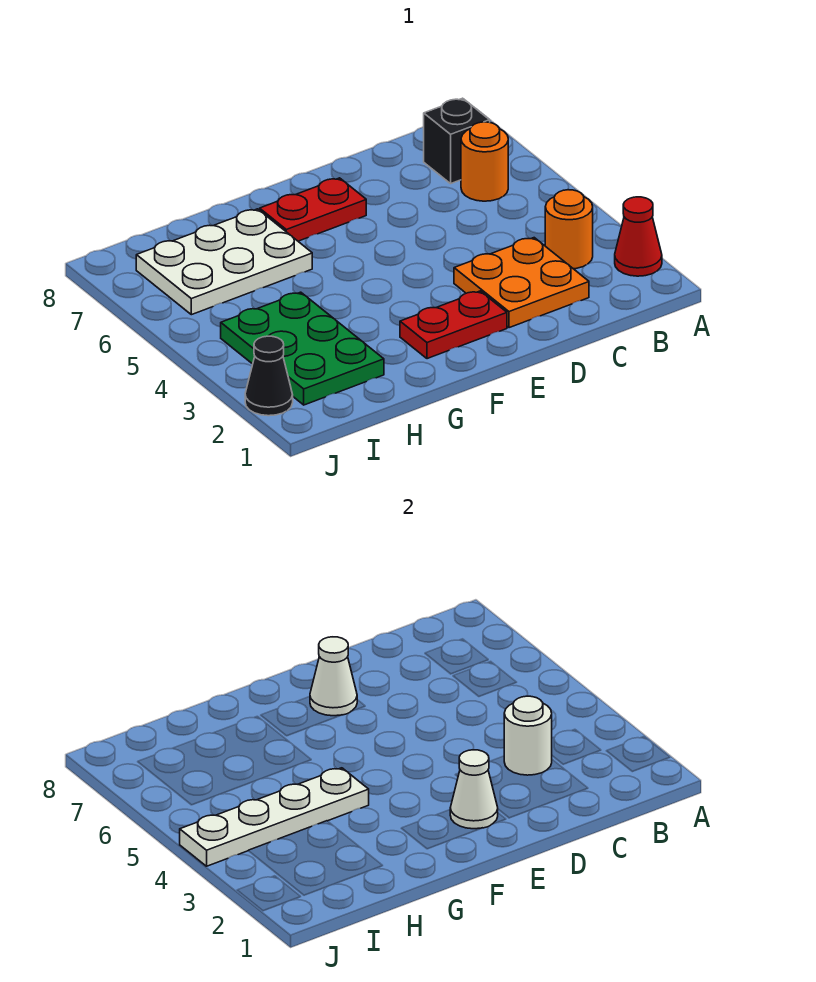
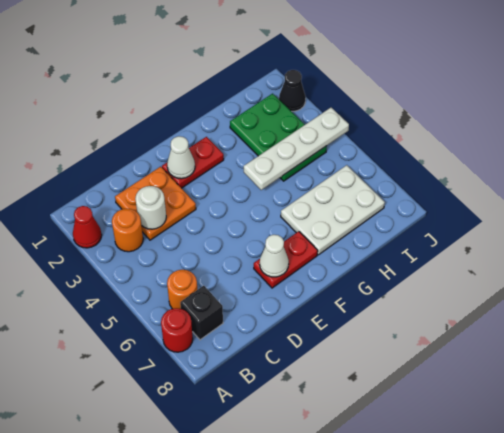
none -> red round brick A7 level 1

